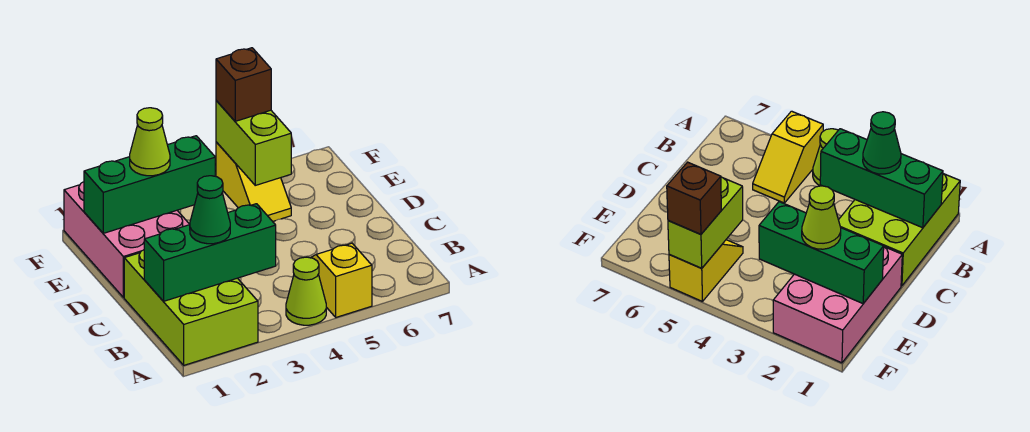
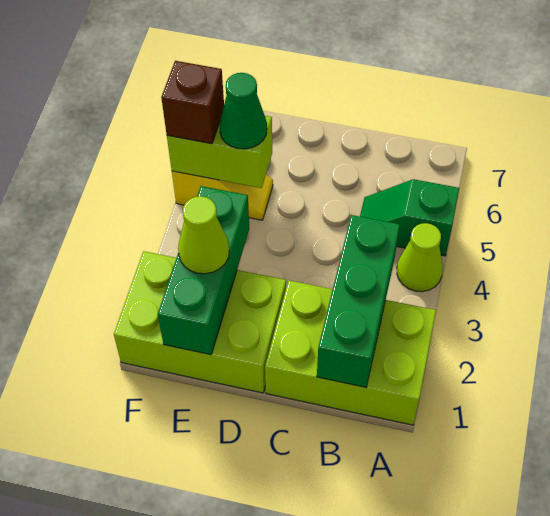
yellow slope A5:B5 level 1 top A -> green slope A5:B5 level 1 top A
green cone B2 level 3 -> green cone E5 level 3
pink brick D1:F2 level 1 -> lime brick D1:F2 level 1

